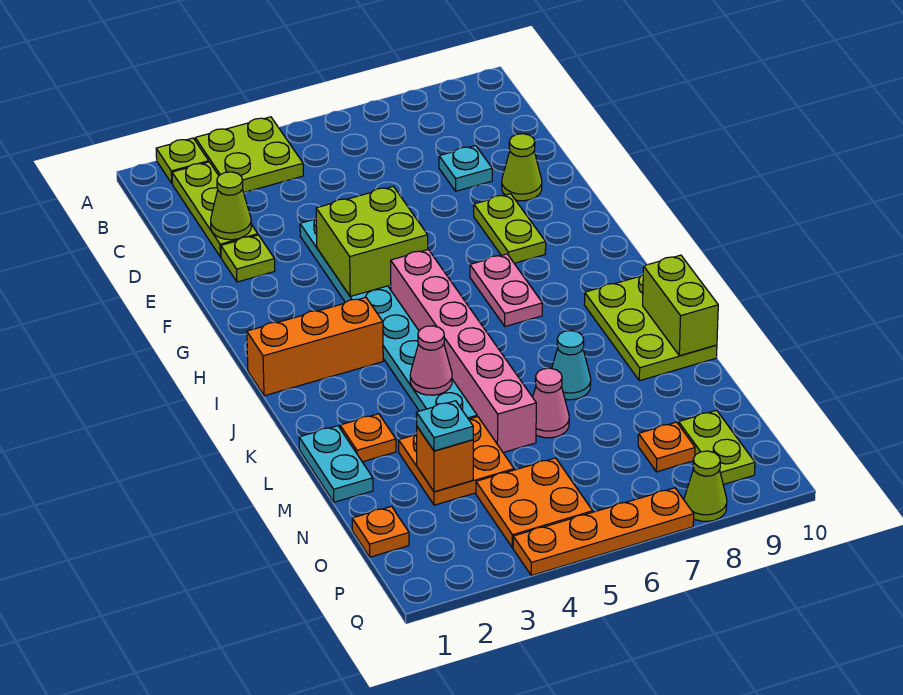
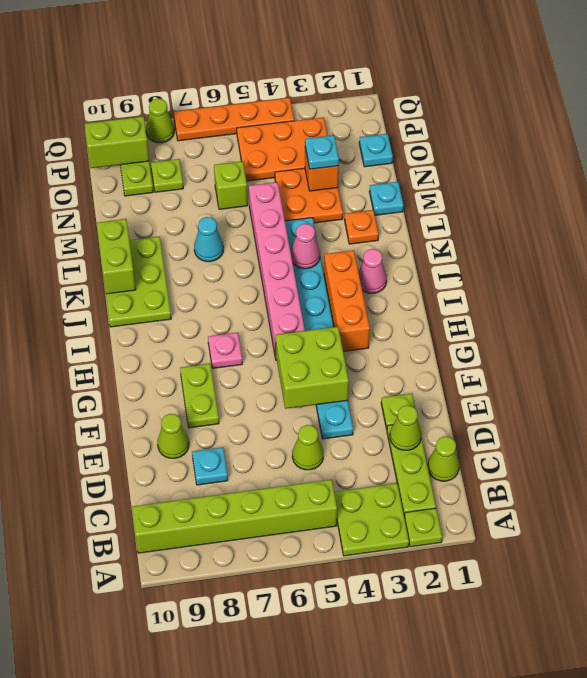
none -> lime brick B5:B10 level 1
none -> lime cone C1 level 1
none -> lime cone D5 level 1
pink plate H7:I7 level 1 -> pink plate H7 level 1
orange brick I1:I3 level 1 -> orange brick H3:J3 level 1
cyan plate L1:M1 level 1 -> cyan plate M1 level 1
pink cone M6 level 1 -> pink cone J2 level 1
none -> lime brick N6 level 1
orange plate O1 level 1 -> cyan plate O1 level 1
orange plate O4:P5 level 1 -> orange plate O3:P5 level 1
orange plate O8 level 1 -> lime plate O8 level 1
none -> lime brick P9:P10 level 2

